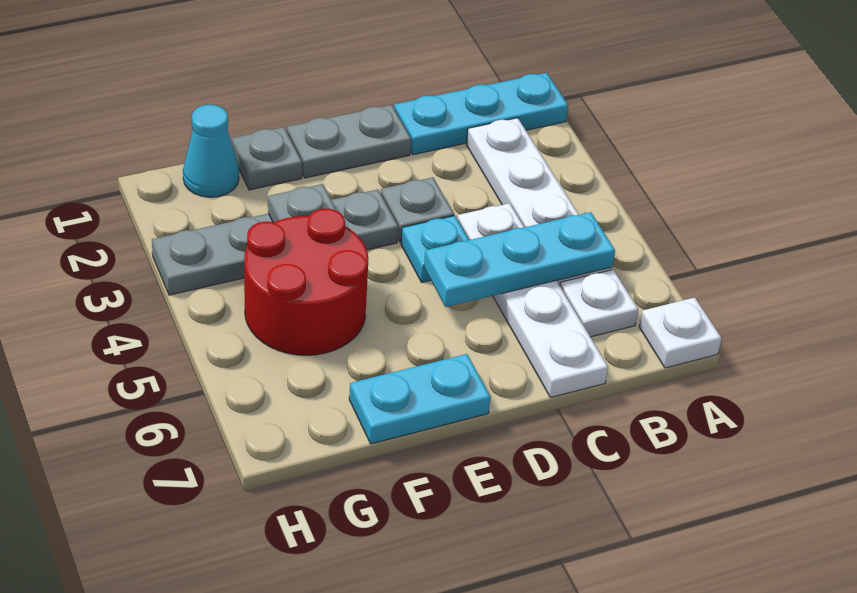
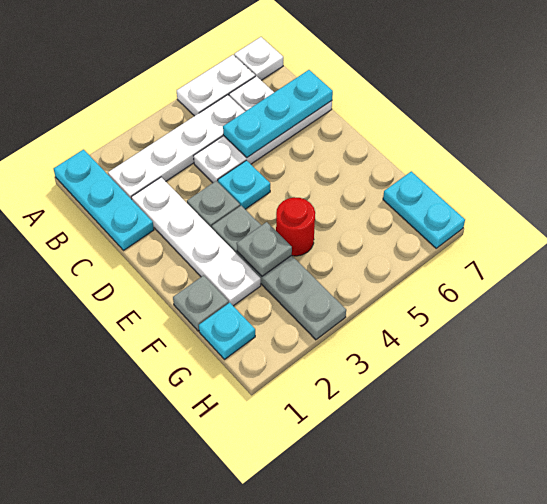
none -> white plate A5:A6 level 1
cyan plate B5:D5 level 2 -> cyan plate C5:C7 level 2
none -> white plate C2:F2 level 1
grey plate D1:E1 level 1 -> none
cyan plate E7:F7 level 1 -> cyan plate G7:H7 level 1
red round brick F4:G5 level 1 -> red round brick F4 level 1
cyan cone G1 level 1 -> cyan plate G1 level 1

